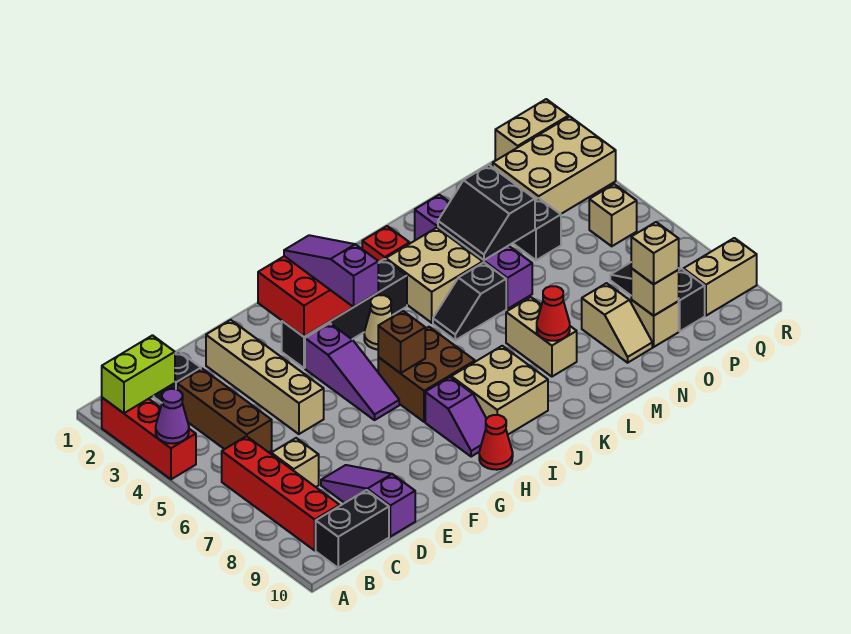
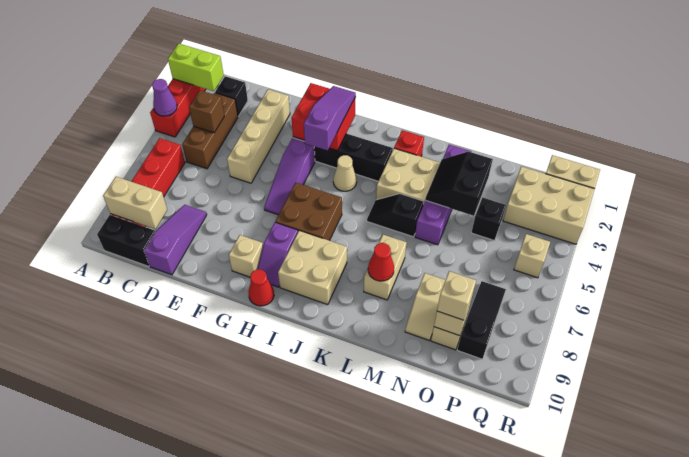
tan brick C7 level 1 -> tan brick G9 level 1
brown brick H6 level 2 -> brown brick C4 level 2
tan brick Q9:R9 level 1 -> tan brick B9:C9 level 2

